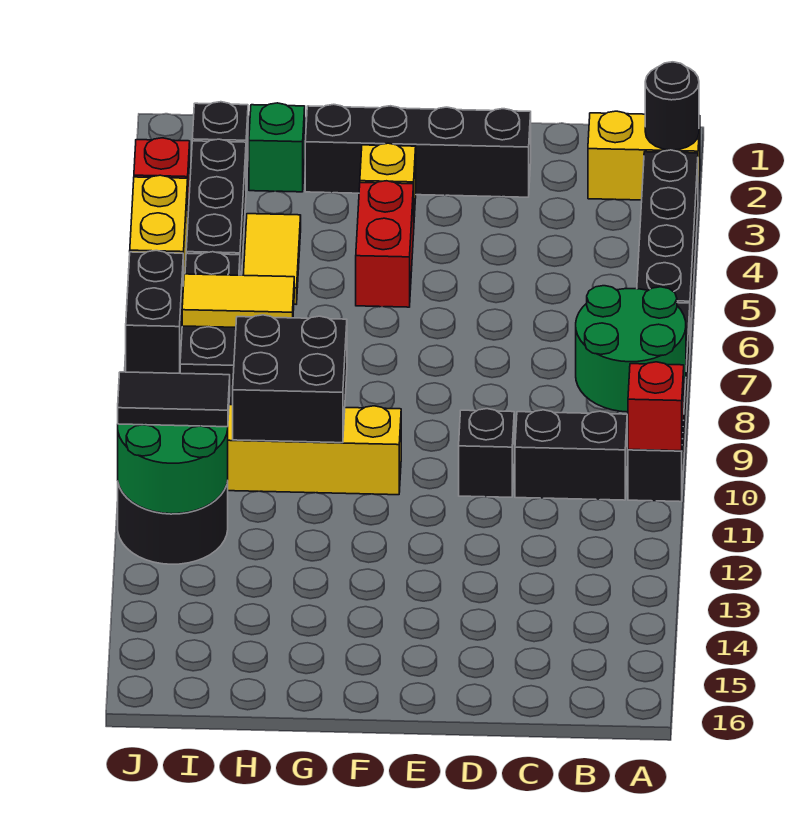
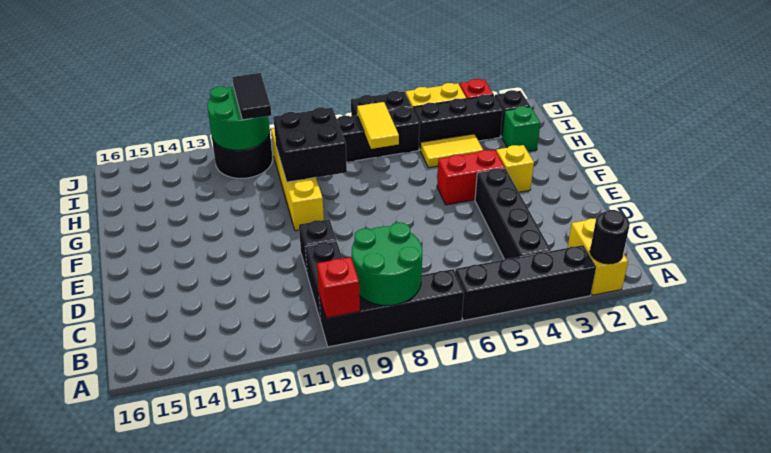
black brick D2:G2 level 1 -> black brick B4:E4 level 1

